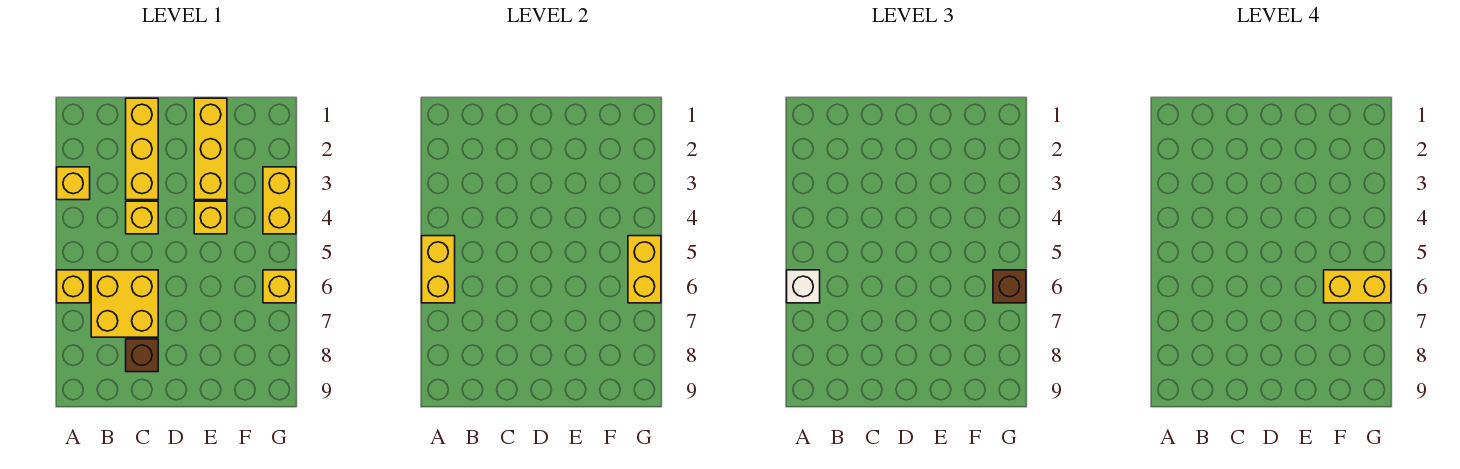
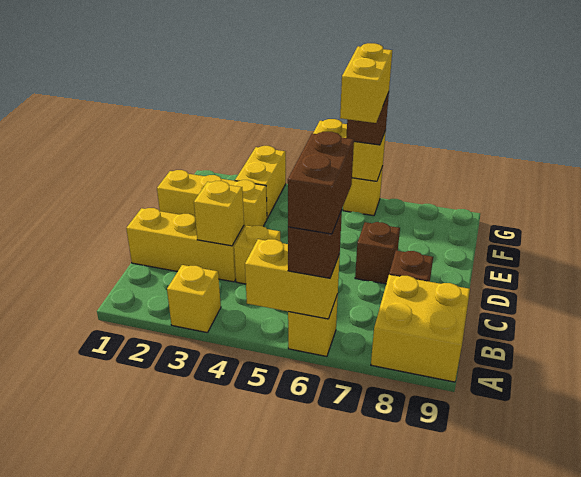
white brick A6 level 3 -> brown brick A6 level 3
none -> brown brick A6:B6 level 4
yellow brick B6:C7 level 1 -> yellow brick A8:B9 level 1
none -> brown brick D7 level 1
yellow brick E4 level 1 -> yellow brick C3 level 2
yellow brick G3:G4 level 1 -> yellow brick F3:G3 level 1

